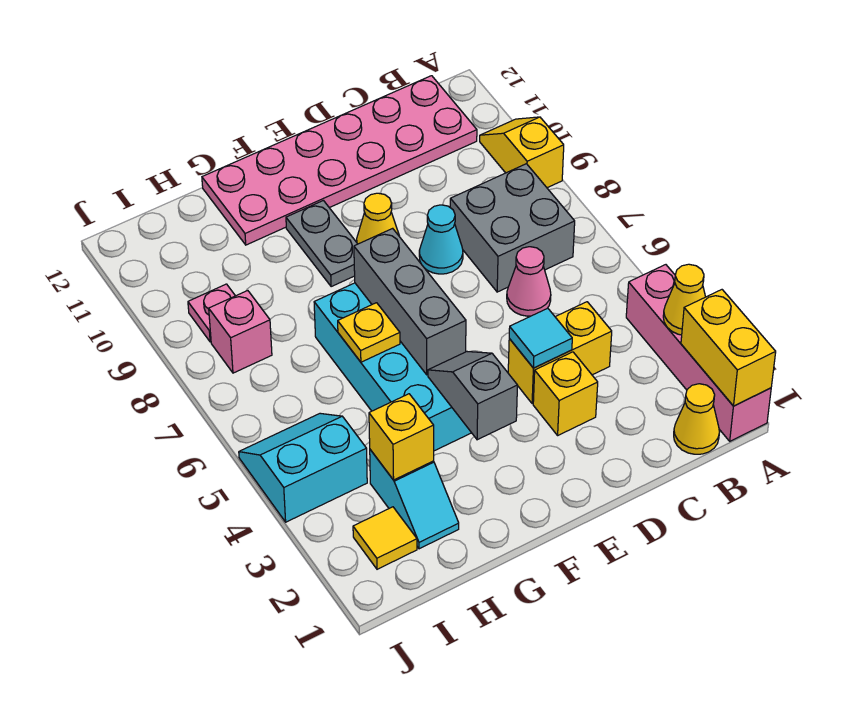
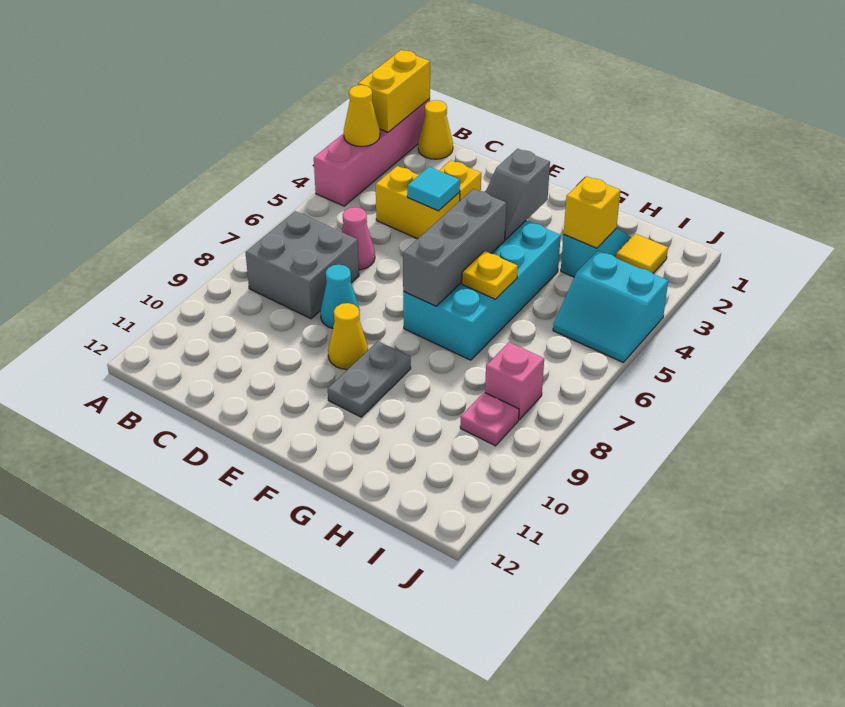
yellow slope A9:A10 level 1 top 9 -> none
pink plate B11:G12 level 1 -> none

